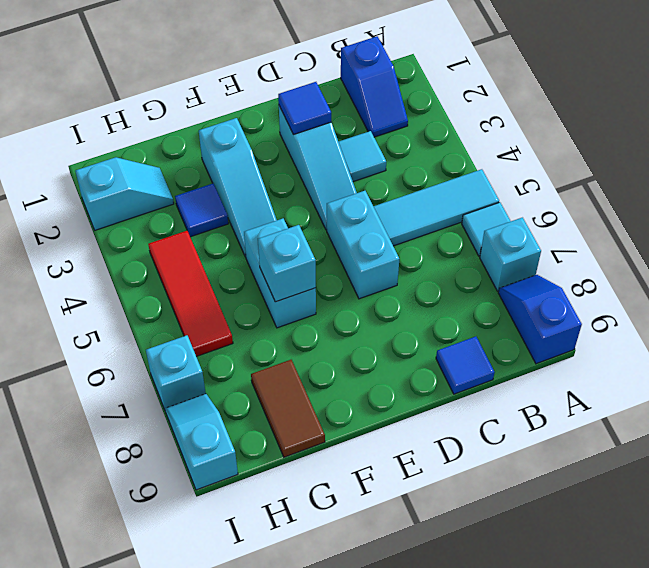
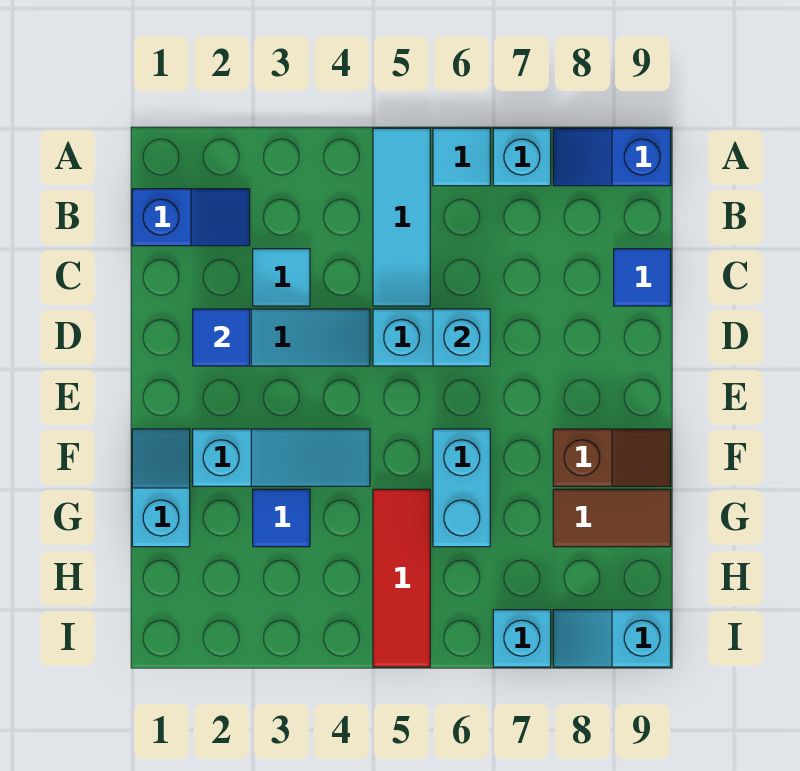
cyan brick F5:F6 level 1 -> cyan brick F6:G6 level 1
cyan brick F6 level 2 -> cyan brick D6 level 2
none -> brown slope F8:F9 level 1 top 8
cyan slope H2:I2 level 1 top I -> cyan slope F1:G1 level 1 top G
red tile H4:H6 level 1 -> red tile G5:I5 level 1

